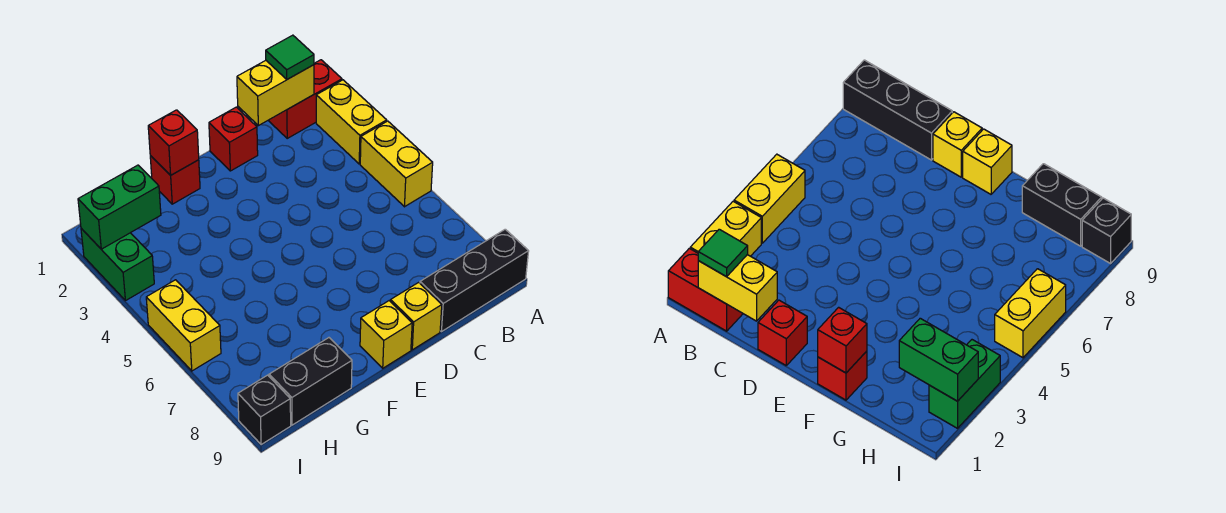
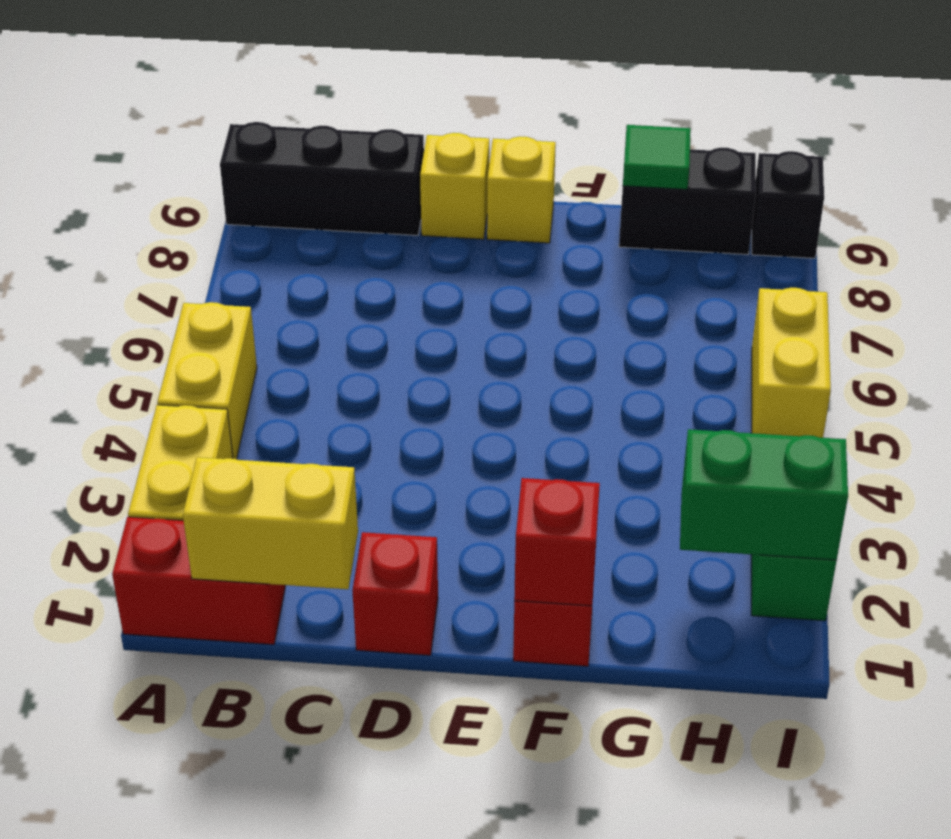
green tile B1 level 3 -> green tile G9 level 2

